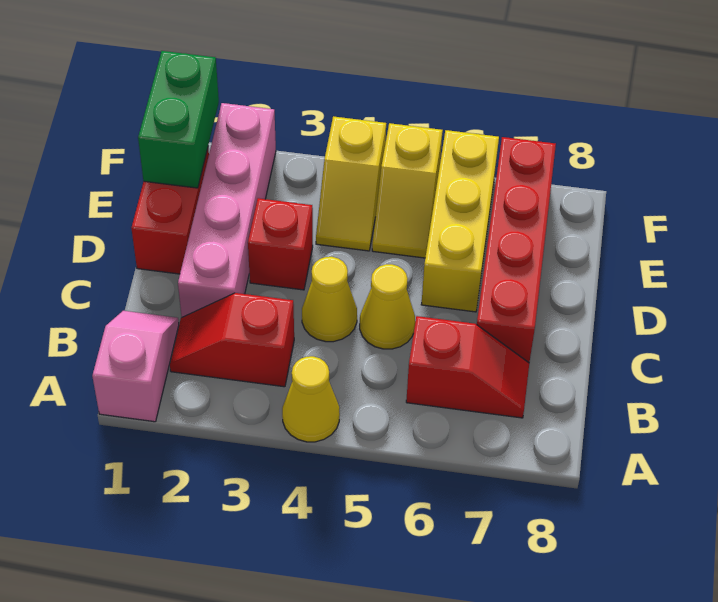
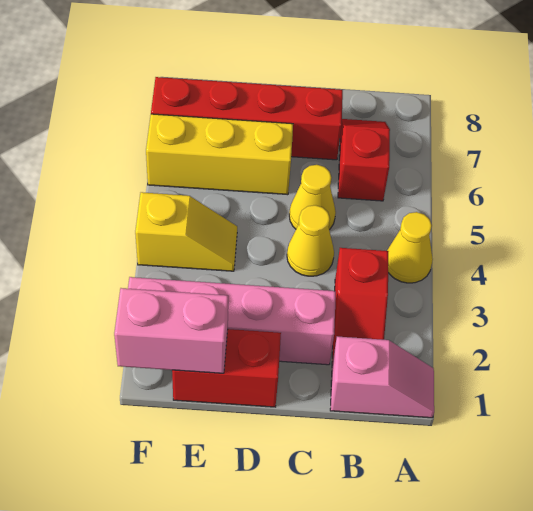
pink slope A1:B1 level 1 top A -> pink slope A1:B1 level 1 top B
red brick D3 level 1 -> none
green brick E1:F1 level 2 -> pink brick E1:F1 level 2
yellow slope E5:F5 level 1 top F -> none

